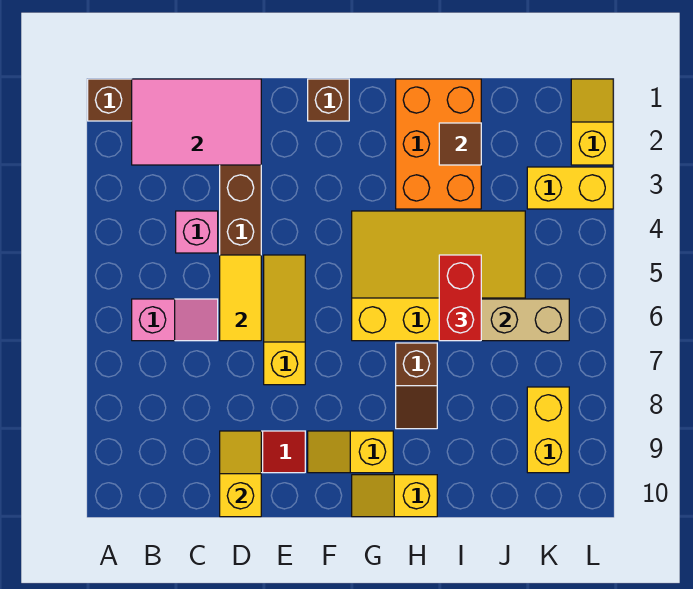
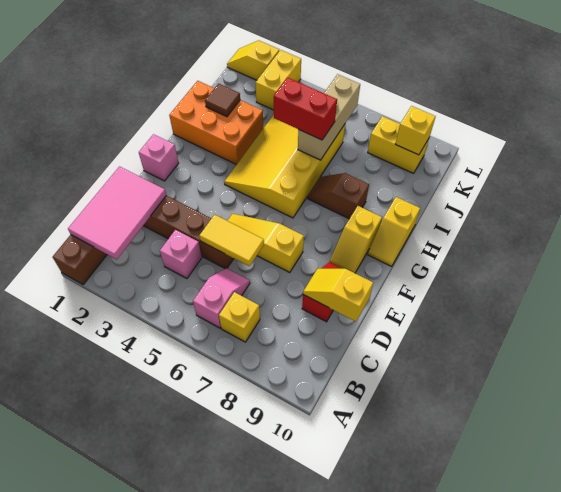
none -> yellow brick B7 level 1
brown brick F1 level 1 -> pink brick F1 level 1
brown slope H7:H8 level 1 top 7 -> brown slope H7:H8 level 1 top 8
none -> yellow brick K9 level 2

